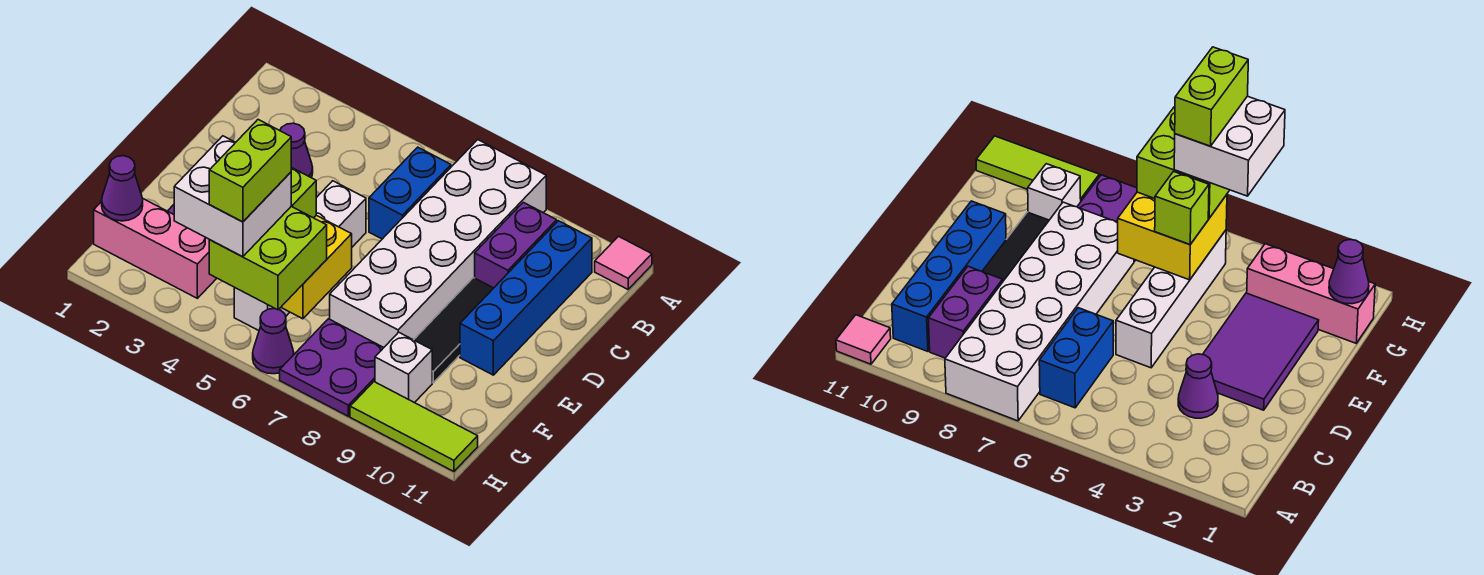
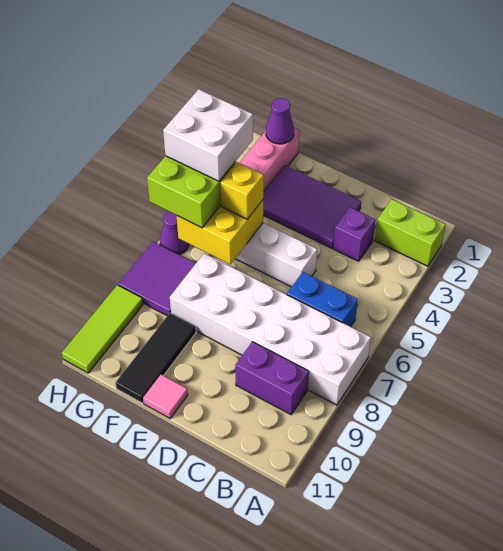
pink tile A11 level 1 -> pink tile E11 level 1
blue brick B10:E10 level 1 -> none
purple cone C3 level 1 -> purple brick C3 level 1
black tile D9:F9 level 1 -> black tile F9:F11 level 1
lime brick F5 level 3 -> yellow brick F5 level 3
lime brick G5:H5 level 5 -> lime brick A2:B2 level 1
purple plate G7:H8 level 1 -> purple tile G7:H8 level 1
white brick G9 level 1 -> none

